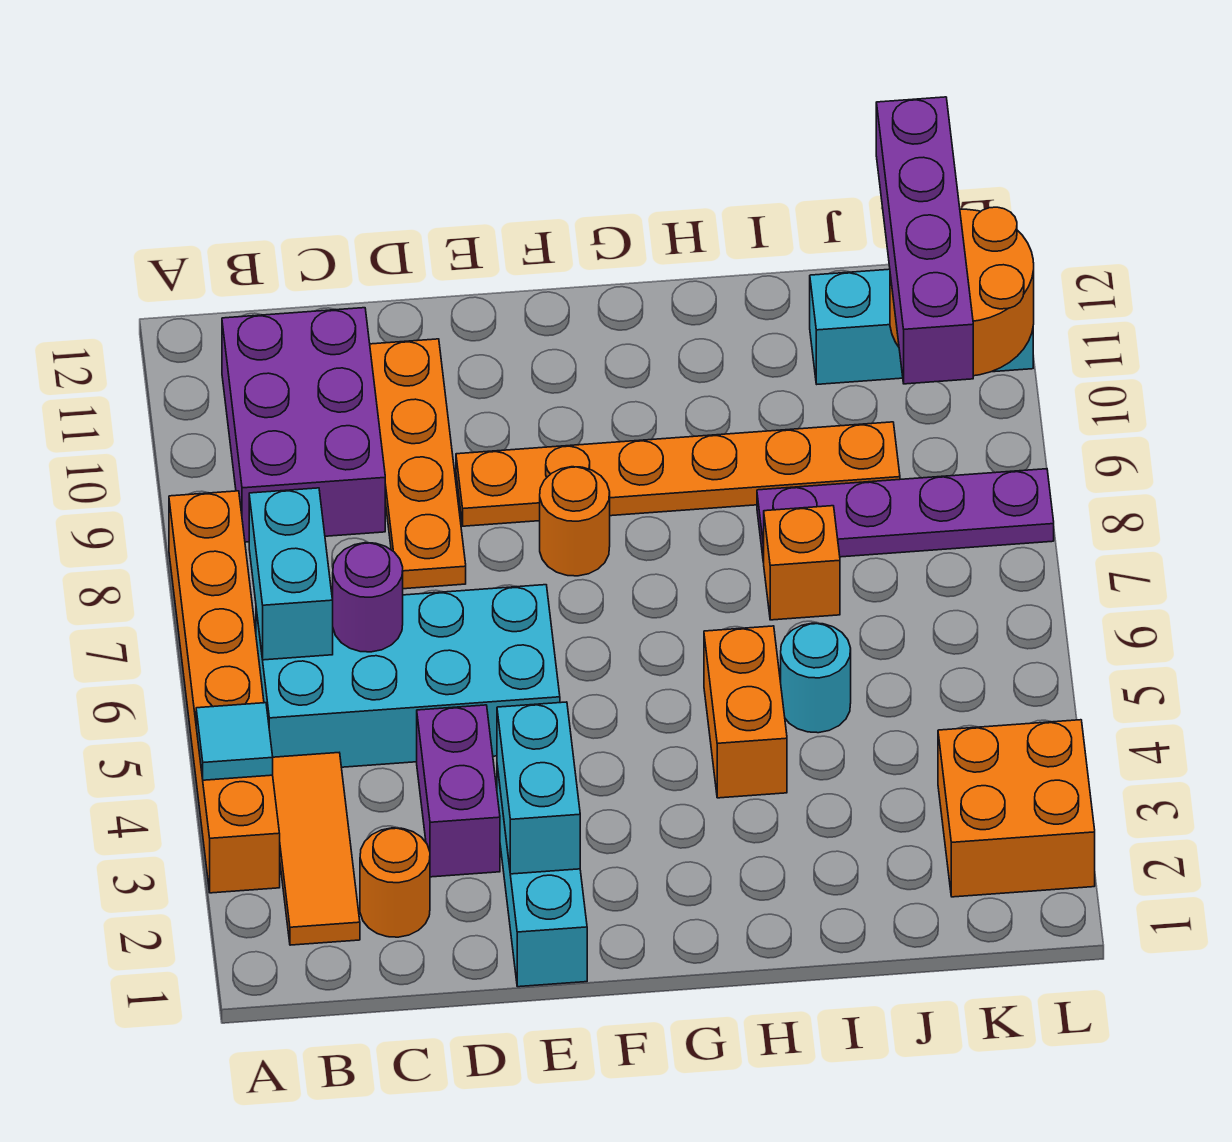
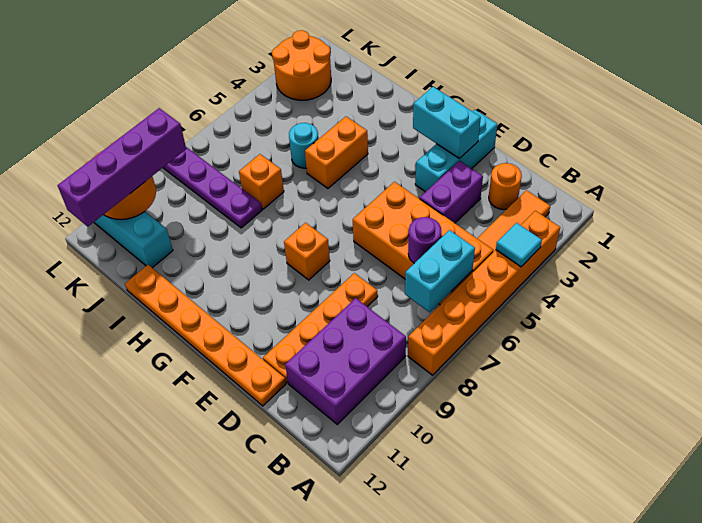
cyan brick B5:E6 level 1 -> orange brick B5:E6 level 1
cyan brick E2:E3 level 2 -> cyan brick E2:F2 level 2
orange plate E9:J9 level 1 -> orange plate D12:I12 level 1
orange round brick F8 level 1 -> orange brick F8 level 1
orange brick K2:L3 level 1 -> orange round brick K2:L3 level 1

